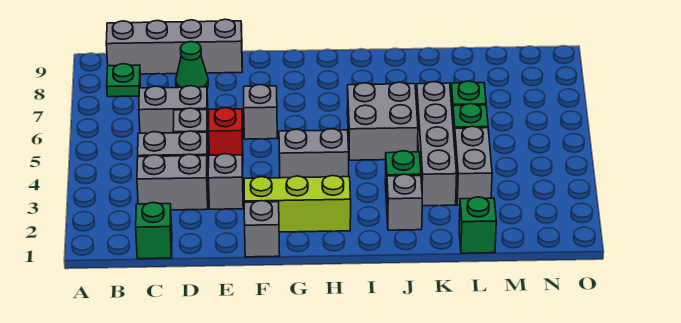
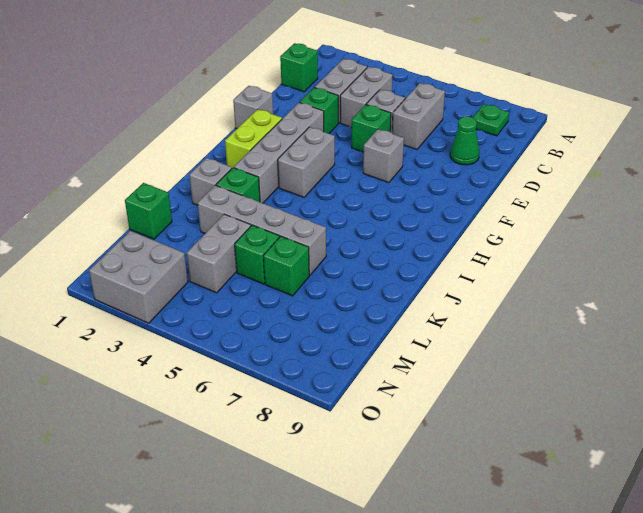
grey brick B9:E9 level 1 -> grey brick F3:I3 level 1
grey brick E3 level 1 -> green brick E3 level 1
red brick E5 level 1 -> green brick E5 level 1
lime brick F2:H2 level 1 -> lime brick G2:H2 level 1
grey brick I5:J6 level 1 -> grey brick N2:O3 level 1
grey brick L3:L4 level 1 -> grey brick L4:M4 level 1

